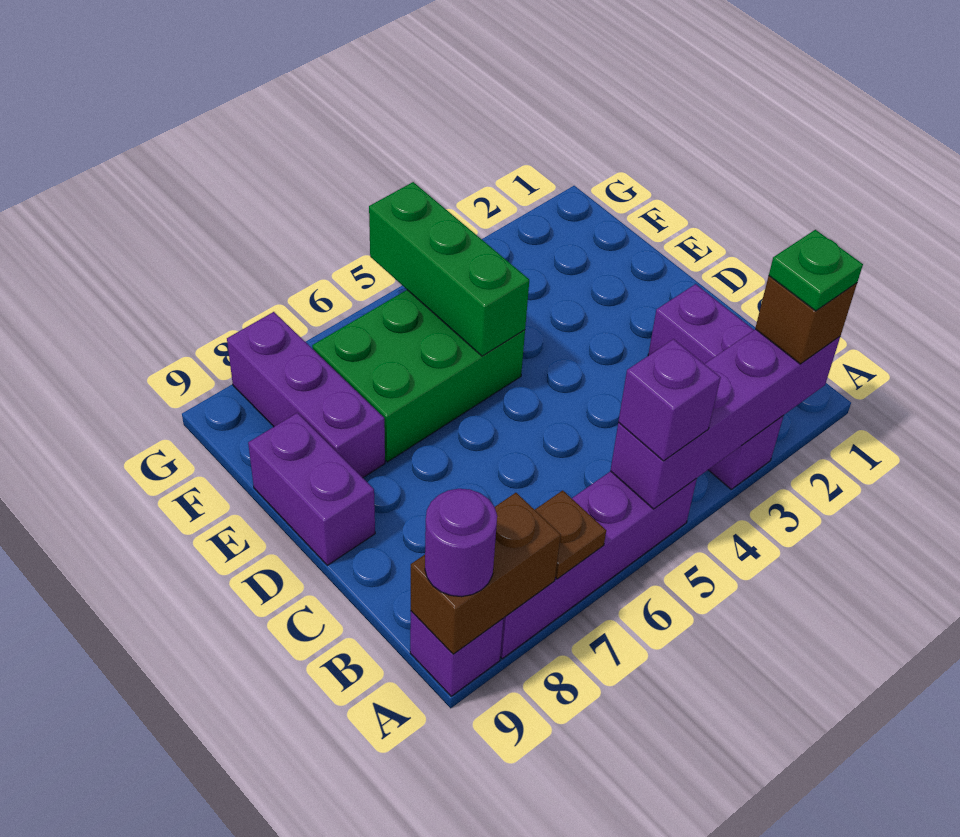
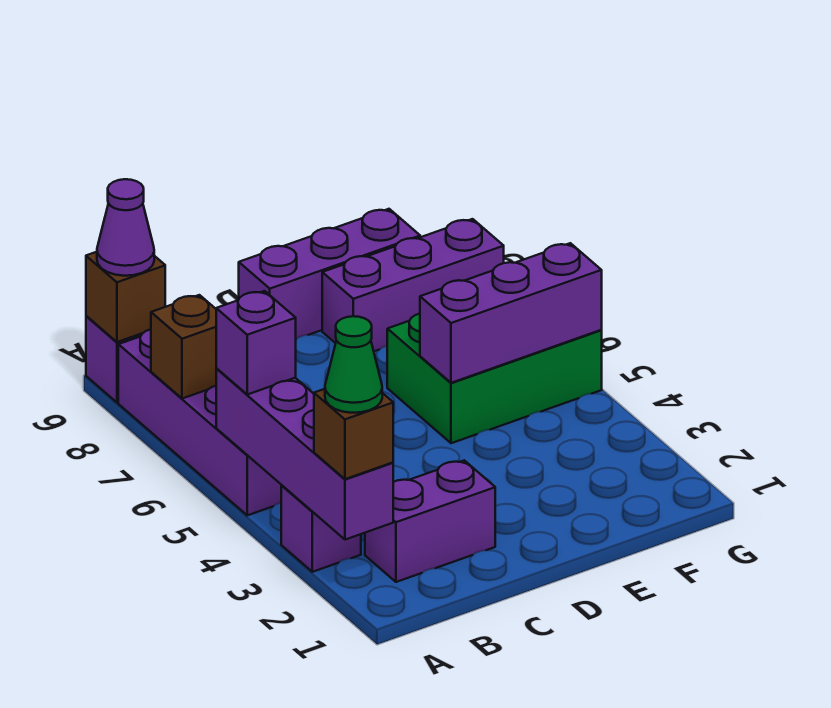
green plate A2 level 4 -> green cone A2 level 4
brown plate A7 level 2 -> brown brick A7 level 2
brown brick A8:A9 level 2 -> brown brick A9 level 2
purple round brick A9 level 3 -> purple cone A9 level 3
purple brick D9:E9 level 1 -> purple brick D9:F9 level 1
green brick E5:F7 level 1 -> green brick E5:G6 level 1
green brick E5:G5 level 2 -> purple brick E5:G5 level 2

